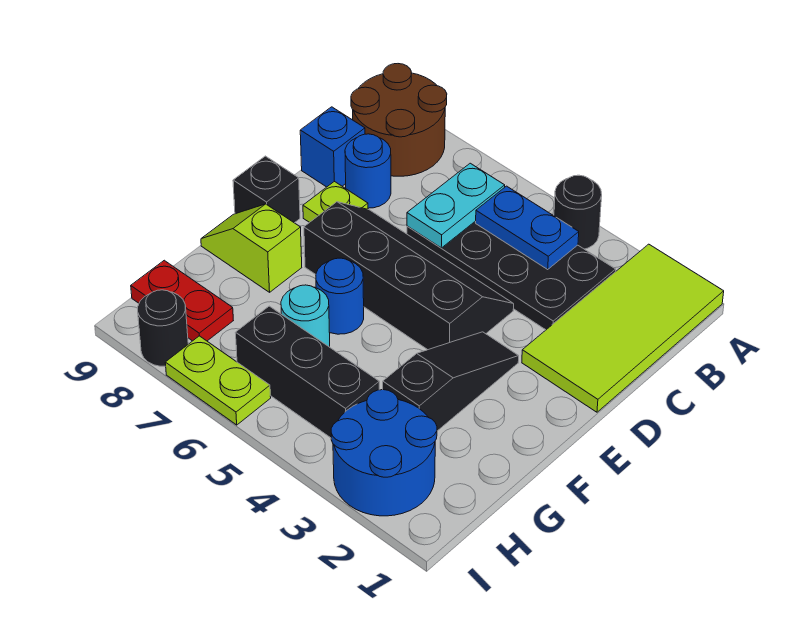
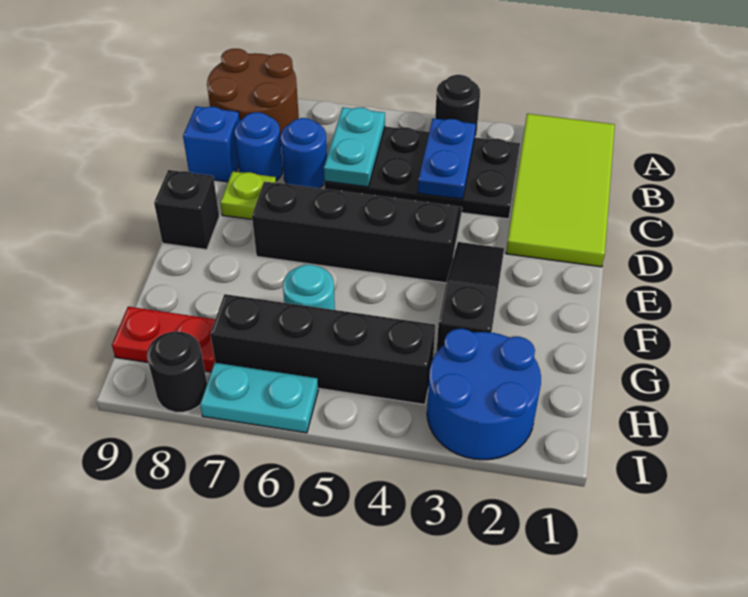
blue plate B4:B5 level 2 -> blue plate B4:C4 level 2
blue round brick F6 level 1 -> blue round brick C7 level 1
lime slope F8:F9 level 1 top 8 -> none
black brick H4:H6 level 1 -> black brick H4:H7 level 1
lime plate I6:I7 level 1 -> cyan plate I6:I7 level 1

